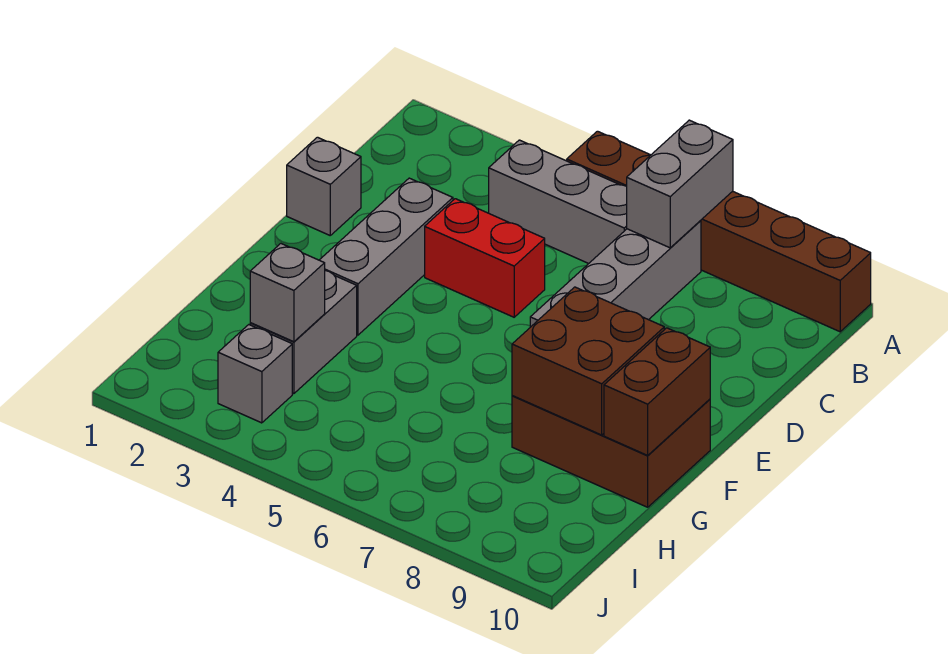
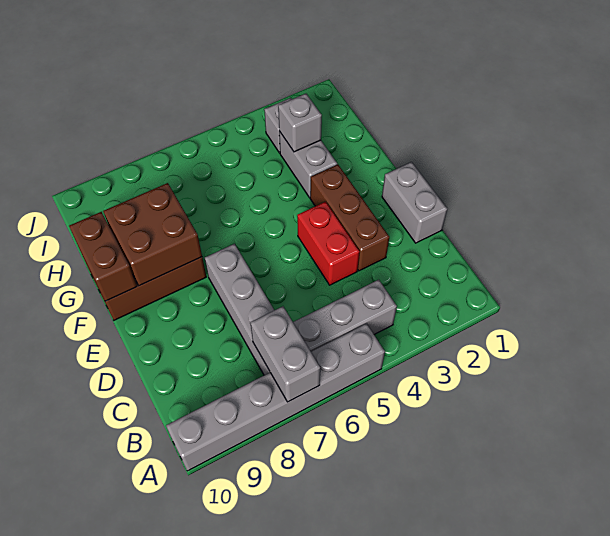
brown brick A5:A10 level 1 -> grey brick A5:A10 level 1
grey brick D1 level 1 -> grey brick D1:E1 level 1
grey brick D3:F3 level 1 -> brown brick D3:F3 level 1
red brick D4:D5 level 1 -> red brick D4:E4 level 1

